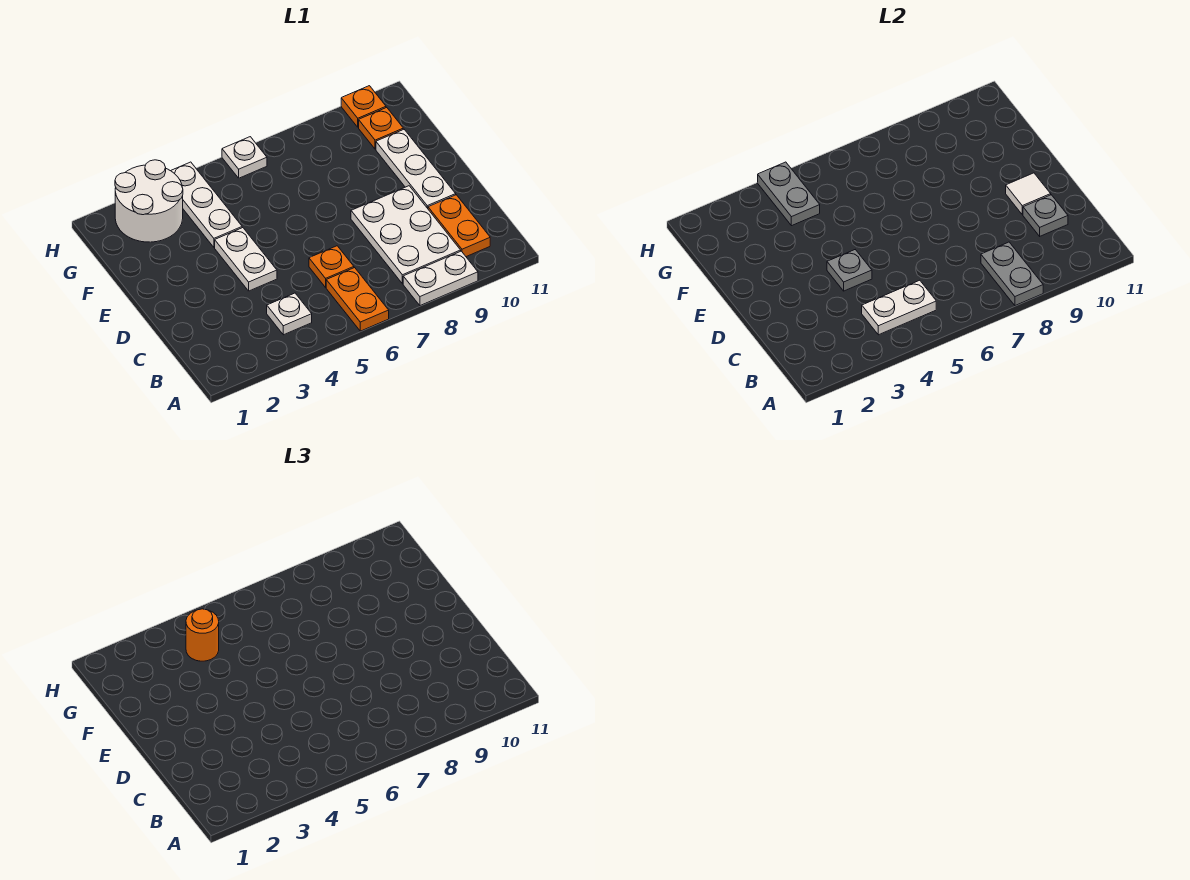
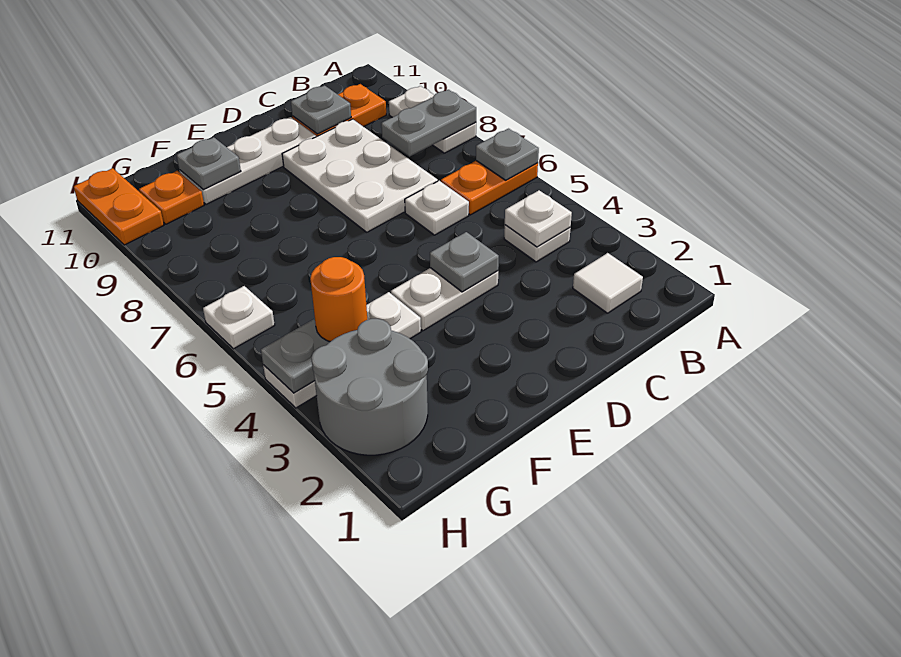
none -> grey plate A6 level 2
white plate B4:B5 level 2 -> white plate B4 level 2
white plate B8:D9 level 1 -> white plate C7:D9 level 1
orange plate C6 level 1 -> white plate C6 level 1
white tile D10 level 2 -> white tile B2 level 1
none -> grey plate F10 level 2
white round brick G2:H3 level 1 -> grey round brick G2:H3 level 1
orange plate H10 level 1 -> orange plate H10:H11 level 1

